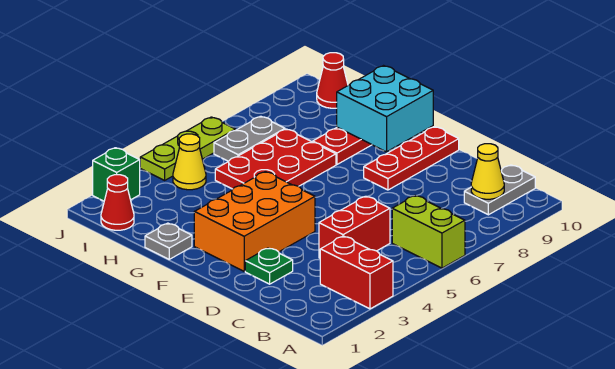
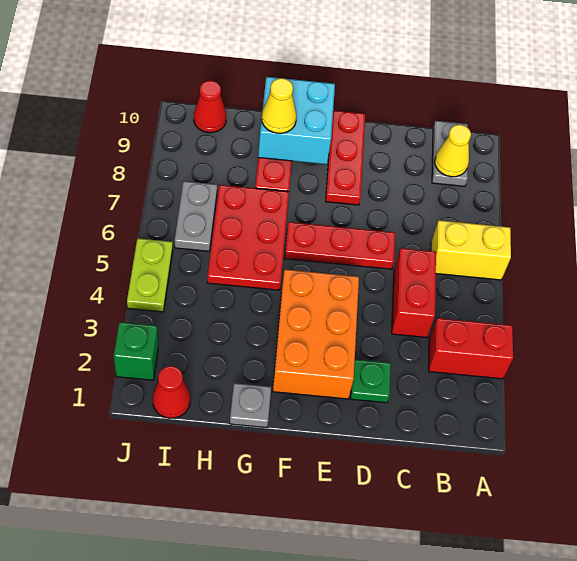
lime brick A6:B6 level 1 -> yellow brick A6:B6 level 1
none -> red plate D6:F6 level 1
yellow cone I4 level 1 -> yellow cone G9 level 3
lime plate J4:J6 level 1 -> lime plate J4:J5 level 1

